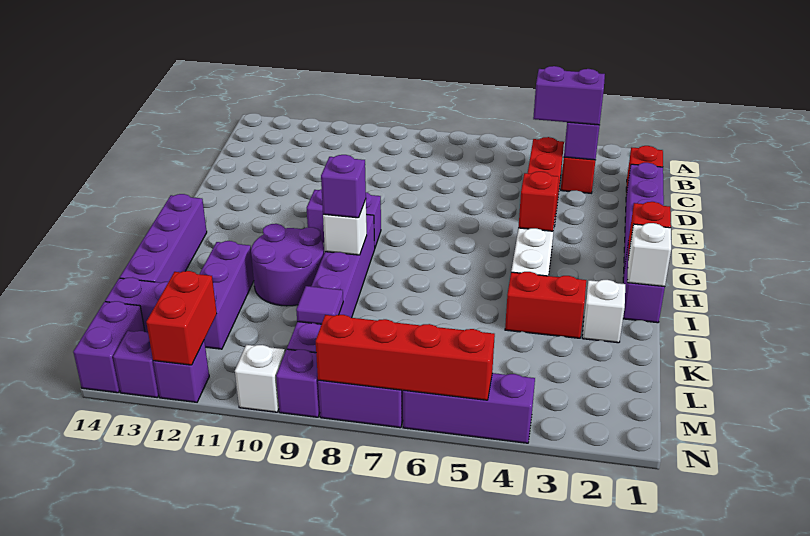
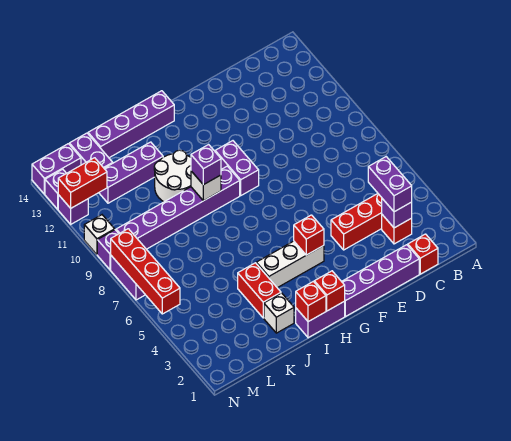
white brick I1 level 2 -> red brick I1 level 2
purple round brick I10:J11 level 1 -> white round brick I10:J11 level 1
purple tile L9 level 2 -> none
purple brick N4:N6 level 1 -> none

